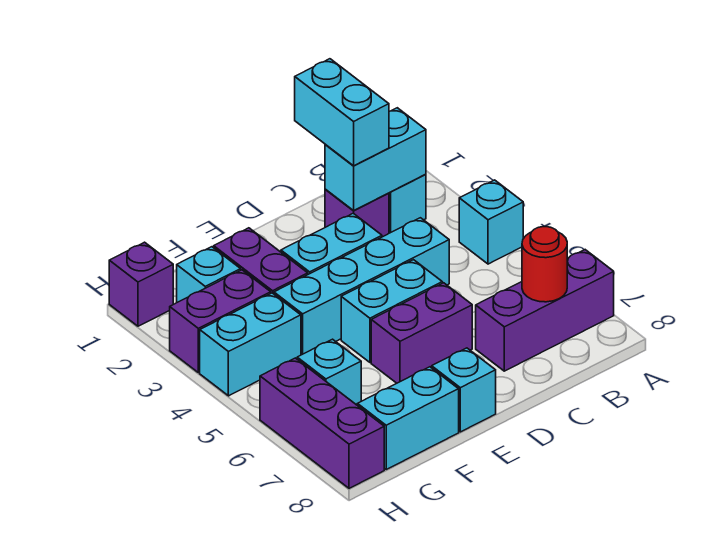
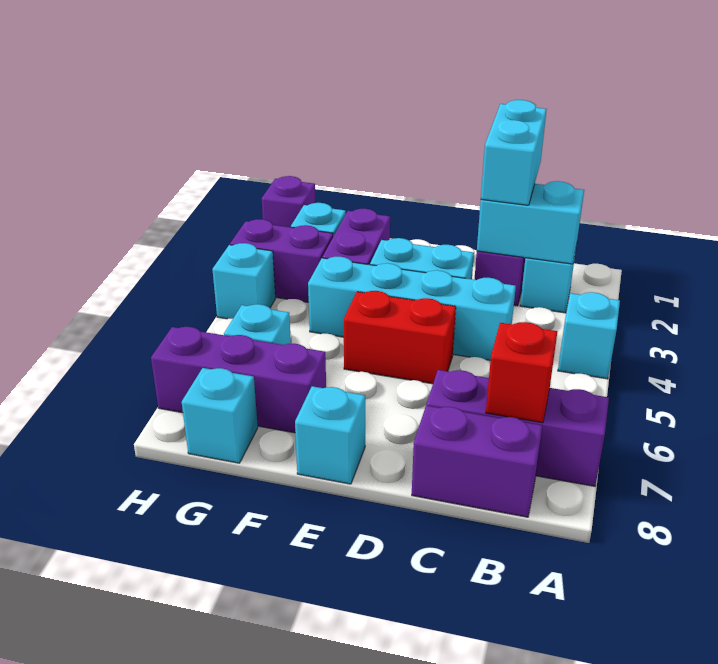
red round brick B7 level 2 -> red brick B7 level 2
cyan brick D5:E5 level 1 -> red brick D5:E5 level 1
purple brick D6:E6 level 1 -> purple brick B8:C8 level 1
cyan brick F8:G8 level 1 -> cyan brick G8 level 1
cyan brick G4:H4 level 1 -> cyan brick H4 level 1
purple brick H6:H8 level 1 -> purple brick F7:H7 level 1

